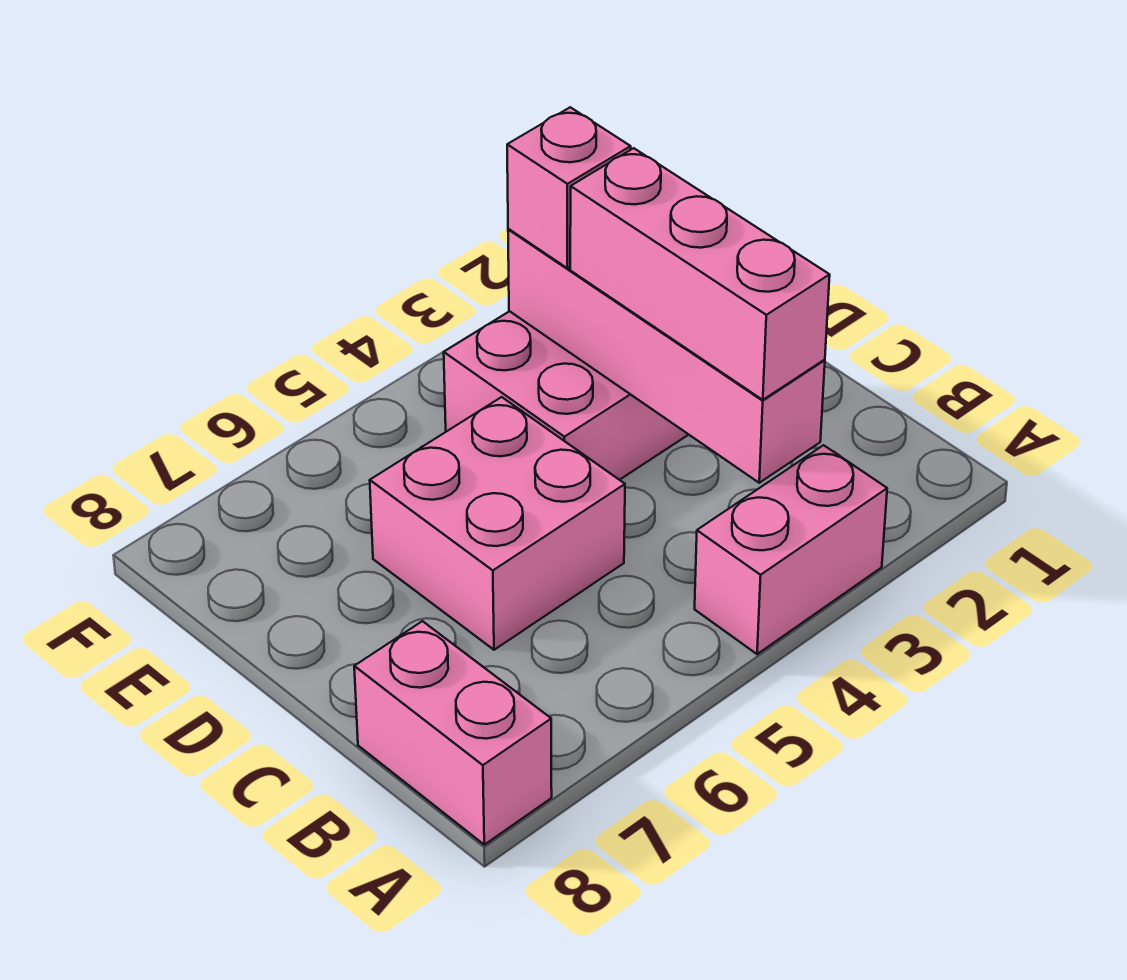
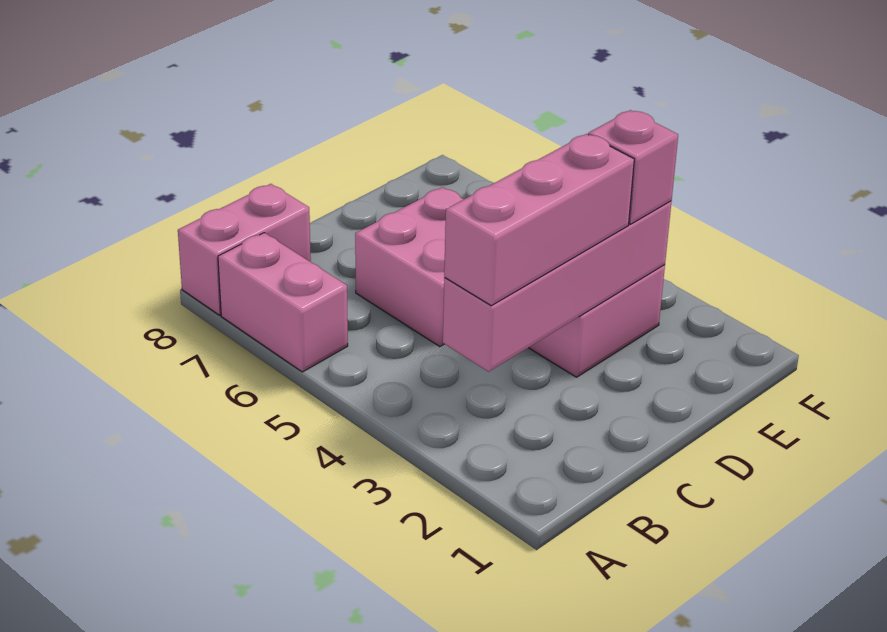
pink brick A3:A4 level 1 -> pink brick A6:A7 level 1

